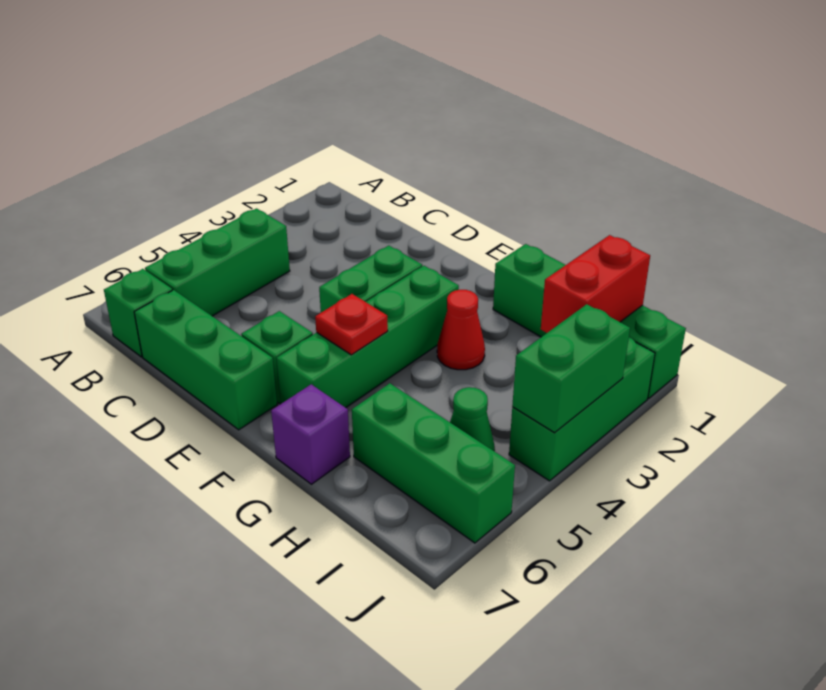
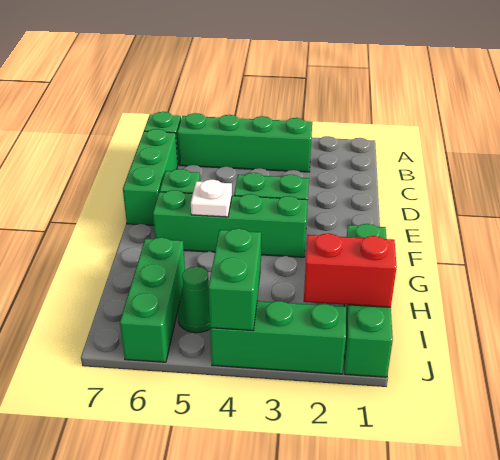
green brick B4:B6 level 1 -> green brick B3:B6 level 1
red plate F5 level 2 -> white plate F5 level 2
red cone G3 level 1 -> none
purple brick G7 level 1 -> none
green brick J3:J4 level 2 -> green brick I4:J4 level 2

